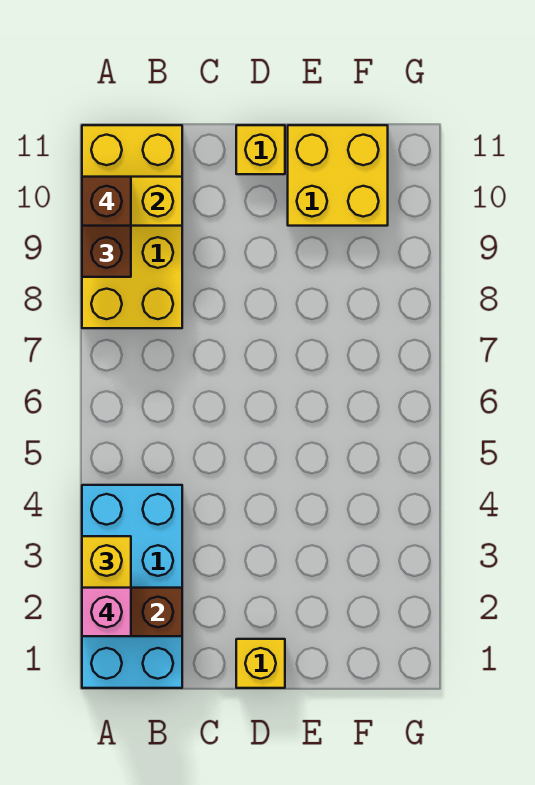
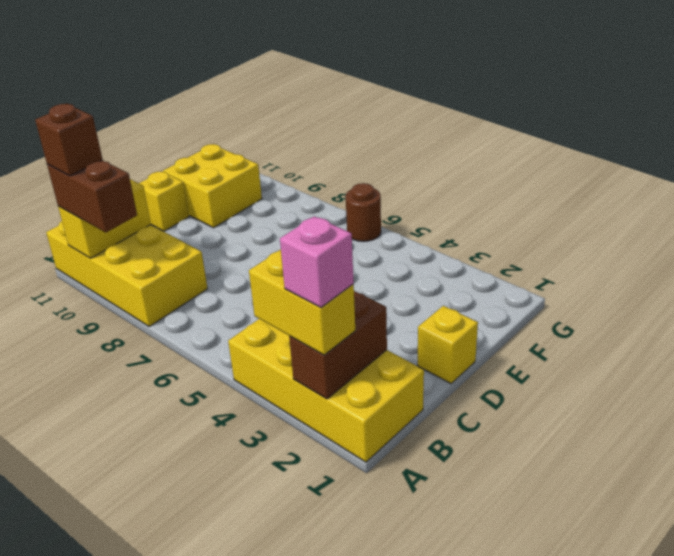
cyan brick A1:B4 level 1 -> yellow brick A1:B4 level 1
none -> brown round brick G6 level 1

